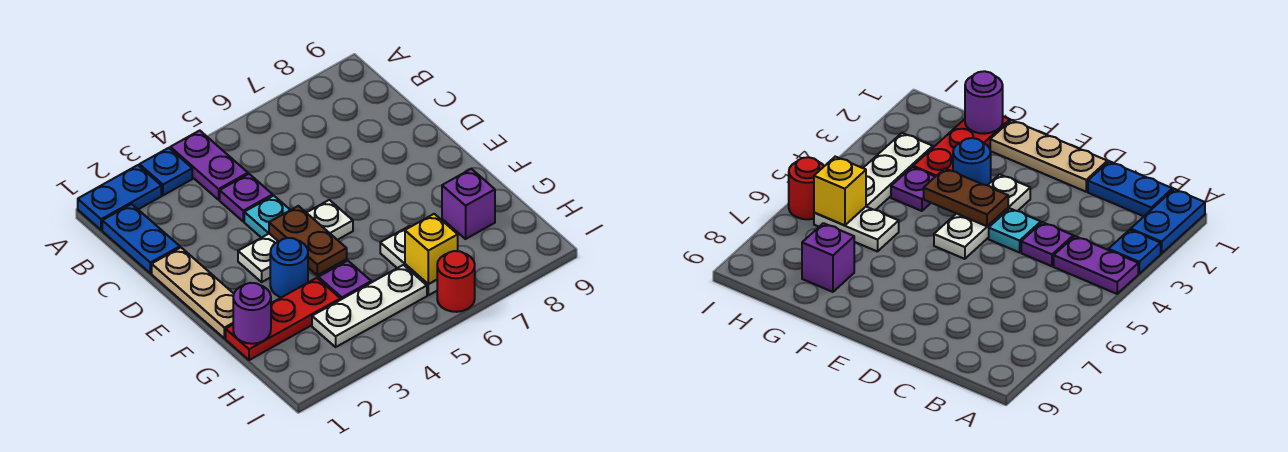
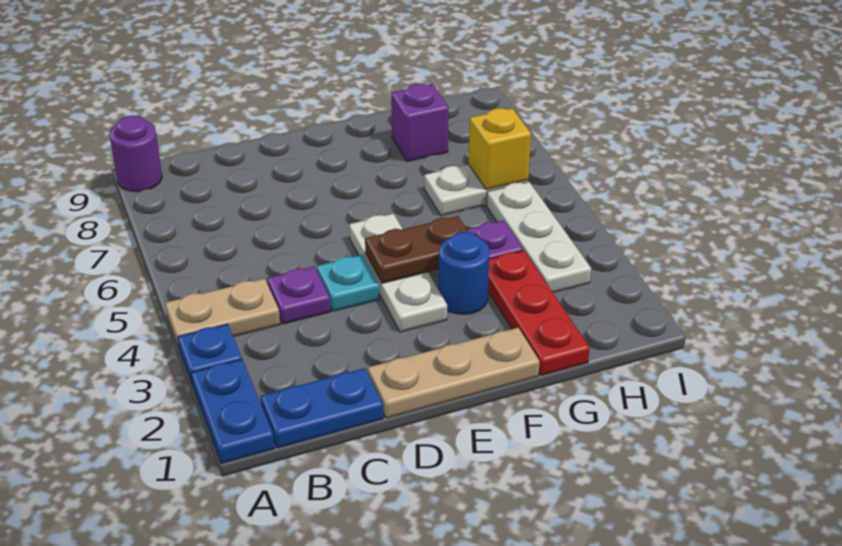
purple plate A4:B4 level 1 -> tan plate A4:B4 level 1
purple round brick G1 level 2 -> purple round brick A9 level 1
red round brick I6 level 1 -> none

